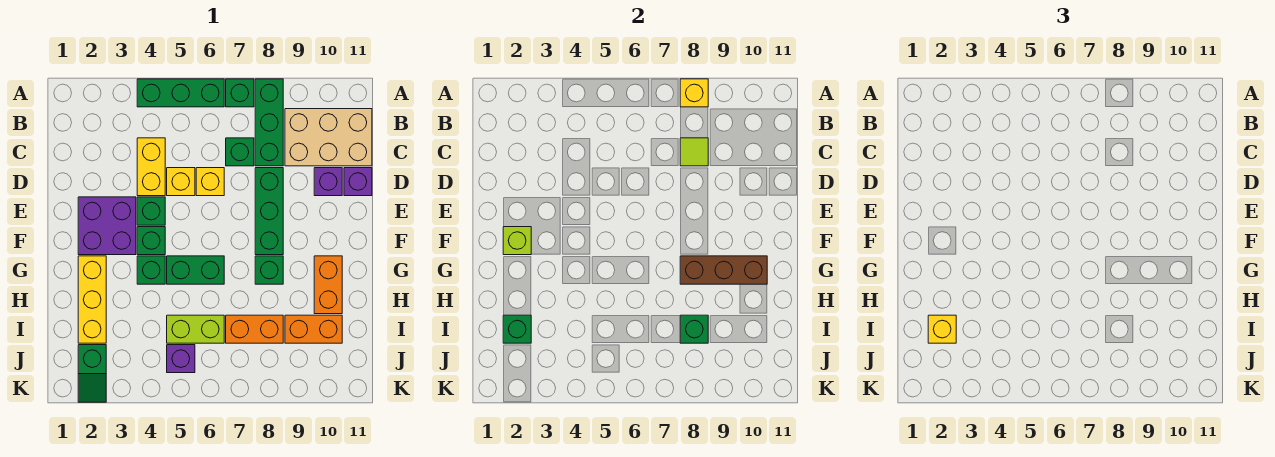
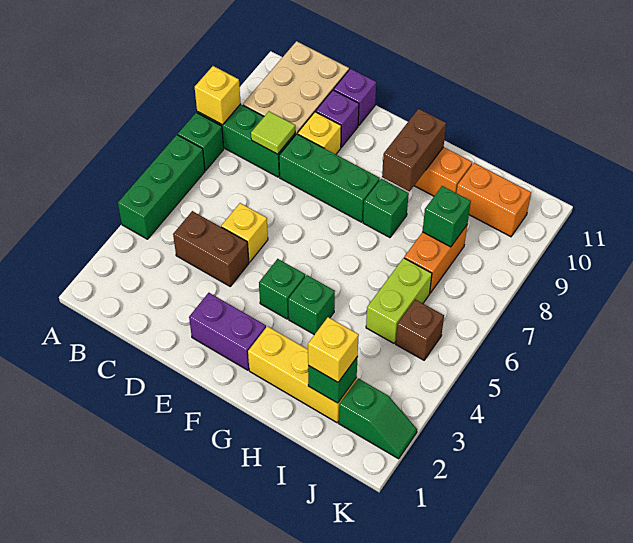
yellow brick C4:D4 level 1 -> brown brick C4:D4 level 1
green brick C7 level 1 -> none
yellow brick D6 level 1 -> yellow brick D9 level 1
purple brick E2:F3 level 1 -> purple brick E2:F2 level 1
green brick E4 level 1 -> none
lime brick F2 level 2 -> none
green brick G5:G6 level 1 -> none
brown brick G8:G10 level 2 -> brown brick G9:G10 level 2
orange brick I9:I10 level 1 -> orange brick I10:J10 level 1
purple brick J5 level 1 -> brown brick J5 level 1

